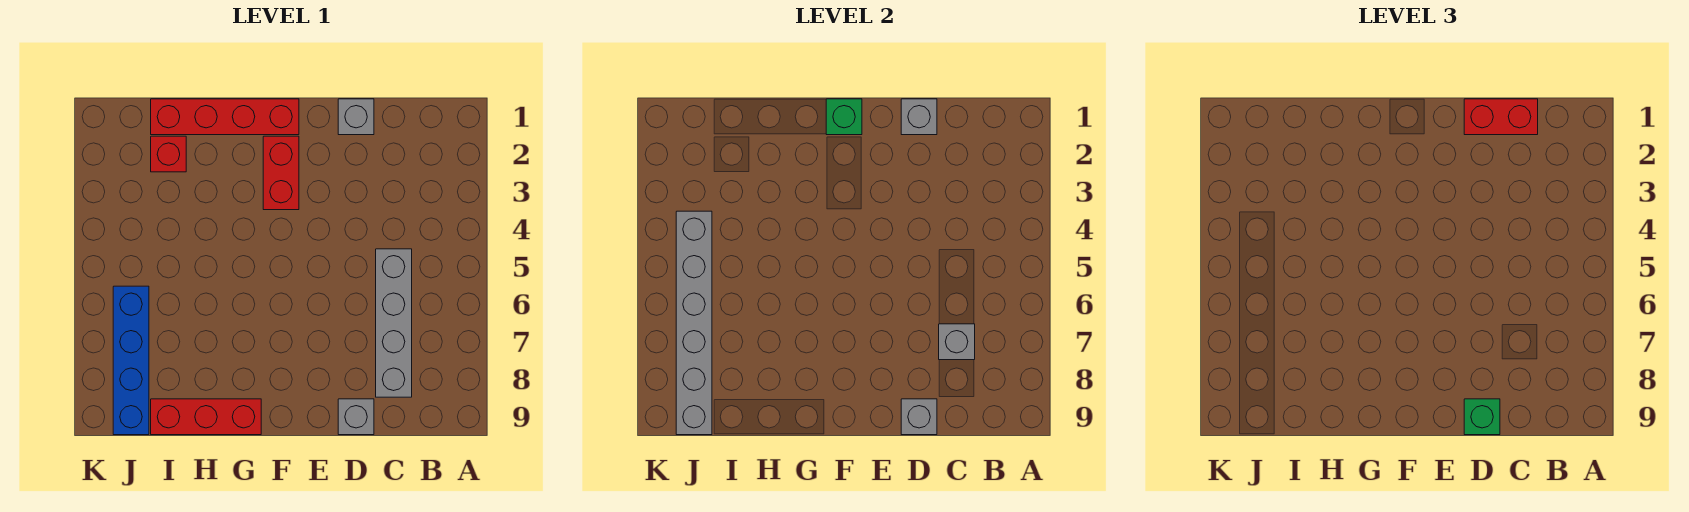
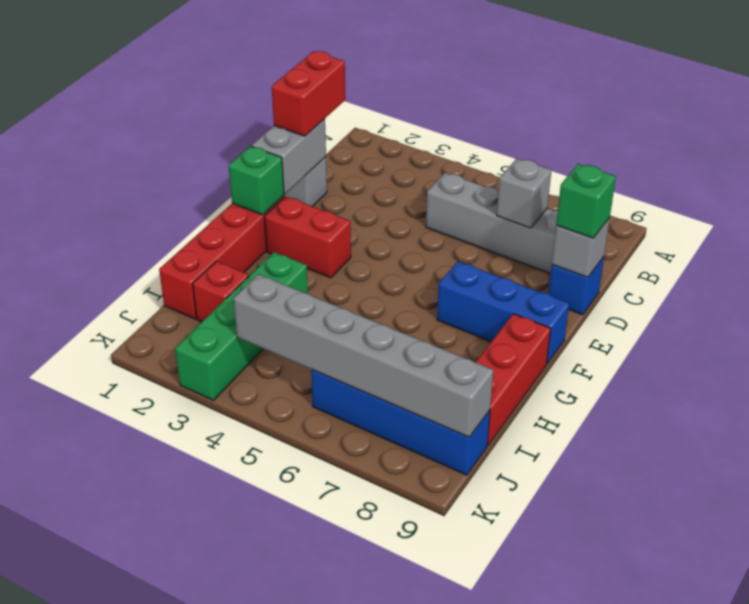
grey brick D1 level 2 -> grey brick D1:E1 level 2
grey brick D9 level 1 -> blue brick D9 level 1
none -> blue brick F7:F9 level 1
none -> green brick H3:K3 level 1

